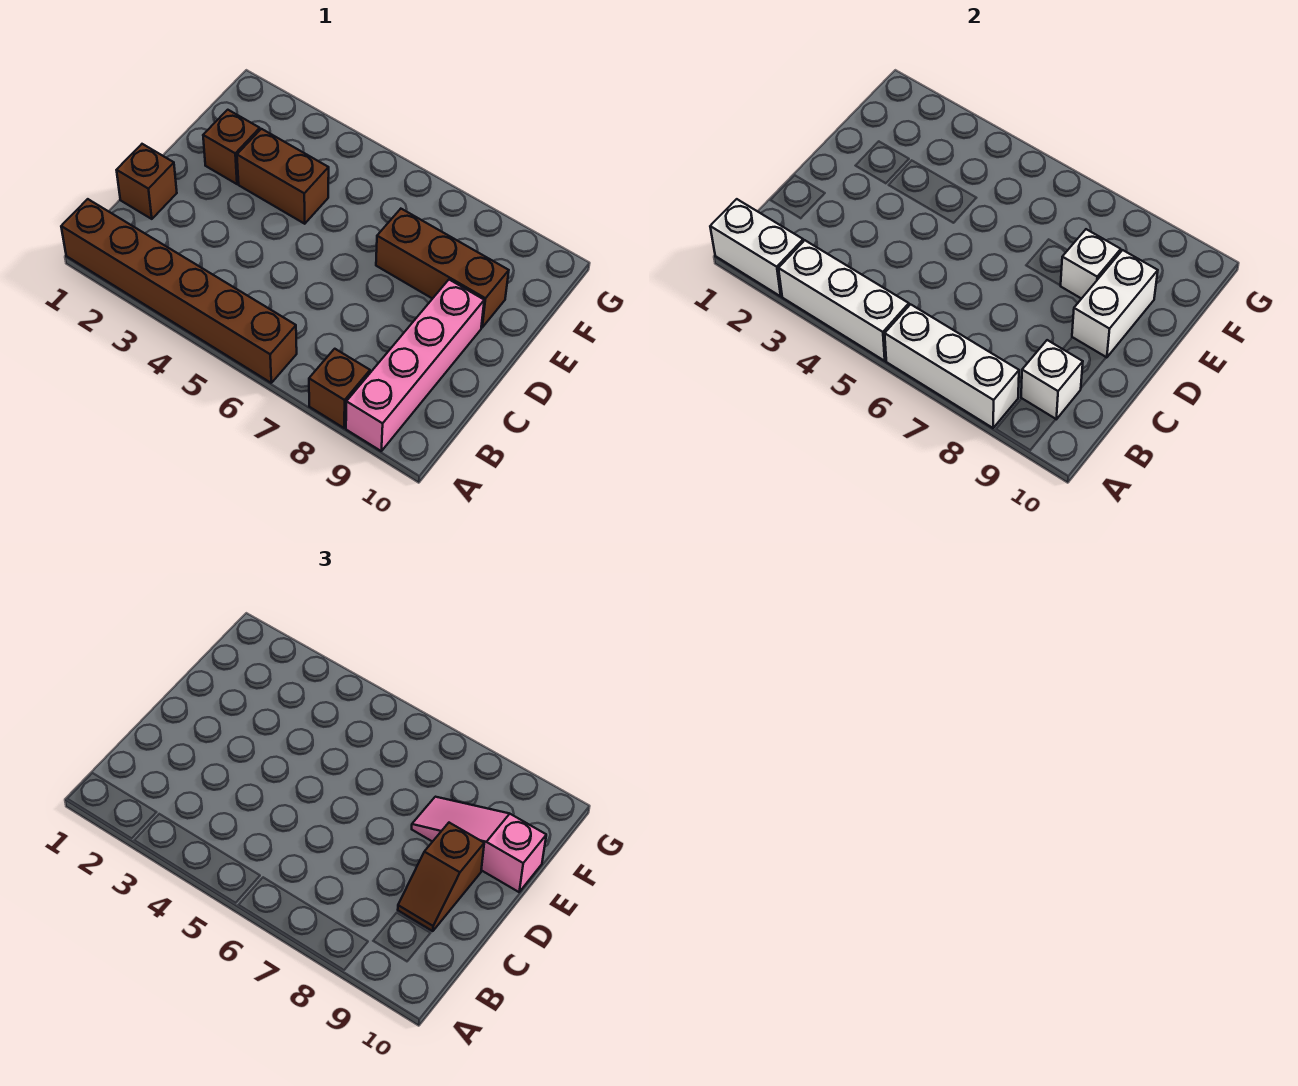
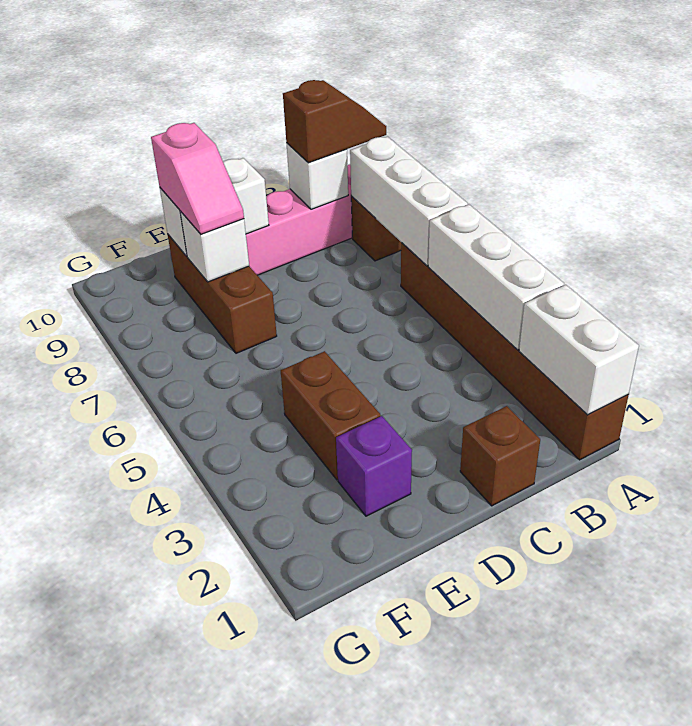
brown slope C9:D9 level 3 top D -> brown slope A9:B9 level 3 top B
brown brick E2 level 1 -> purple brick E2 level 1
pink slope E8:E10 level 3 top 10 -> pink slope E8:E9 level 3 top 9

